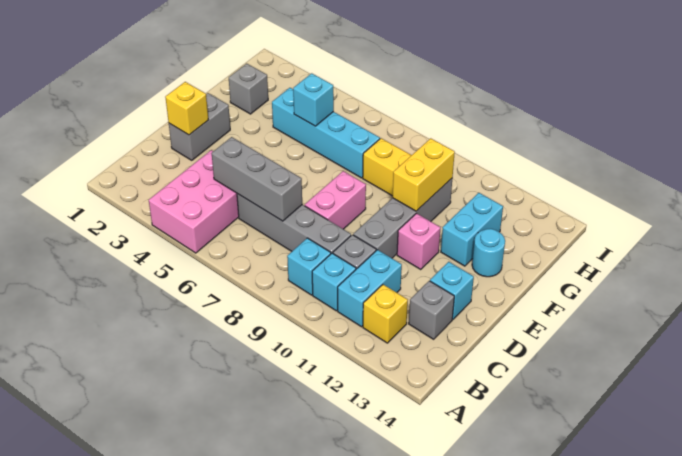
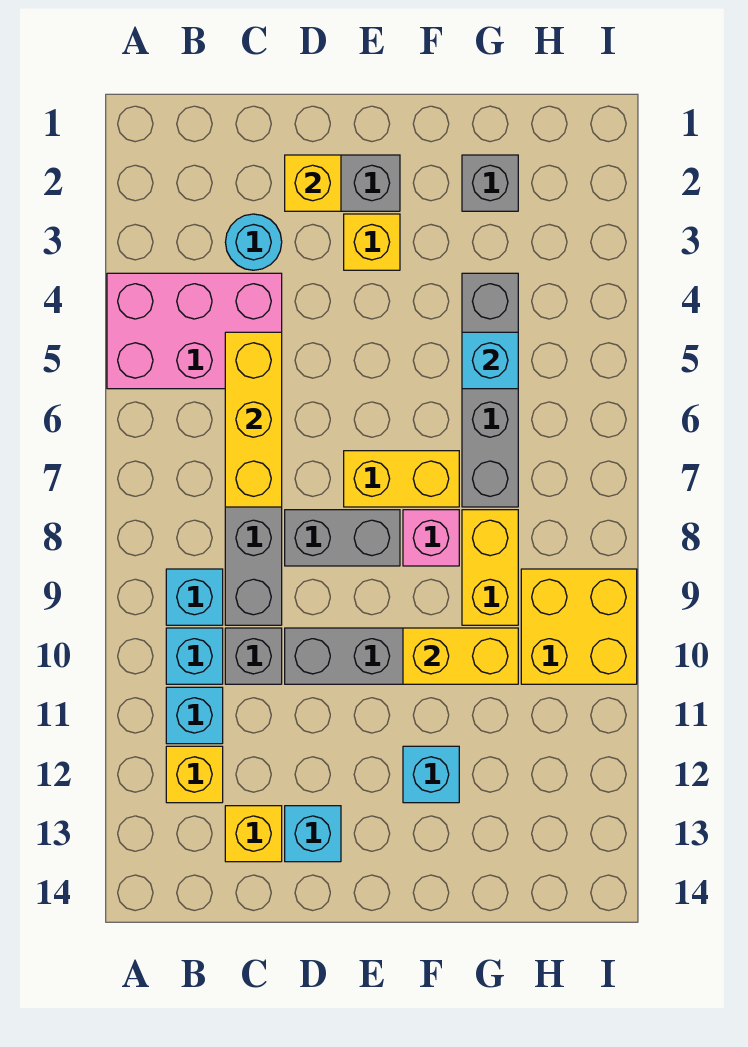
cyan brick B11:C11 level 1 -> cyan brick B11 level 1
grey brick C5:C7 level 2 -> yellow brick C5:C7 level 2
grey brick C13 level 1 -> yellow brick C13 level 1
pink brick D8:E8 level 1 -> grey brick D8:E8 level 1
none -> yellow brick E3 level 1
none -> yellow brick E7:F7 level 1
pink brick E11 level 1 -> pink brick F8 level 1
cyan brick F12:G12 level 1 -> cyan brick F12 level 1
cyan round brick F13 level 1 -> cyan round brick C3 level 1
cyan brick G4:G7 level 1 -> grey brick G4:G7 level 1
none -> yellow brick H9:I10 level 1

